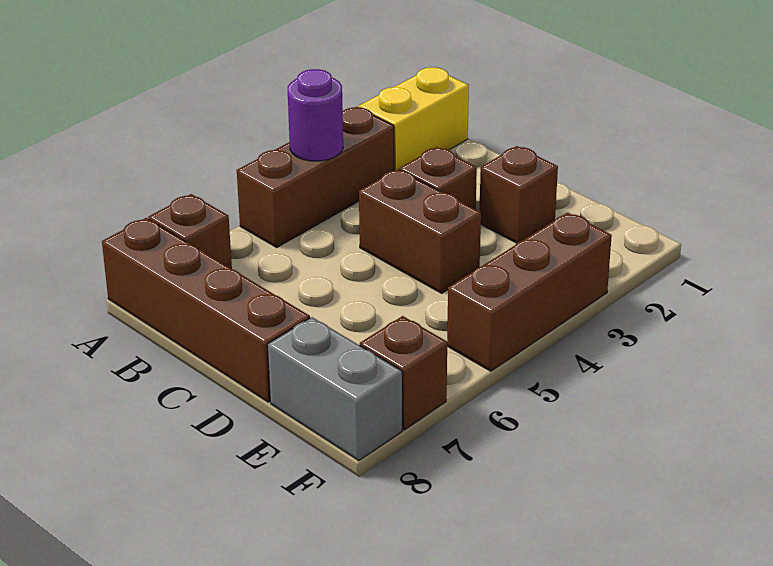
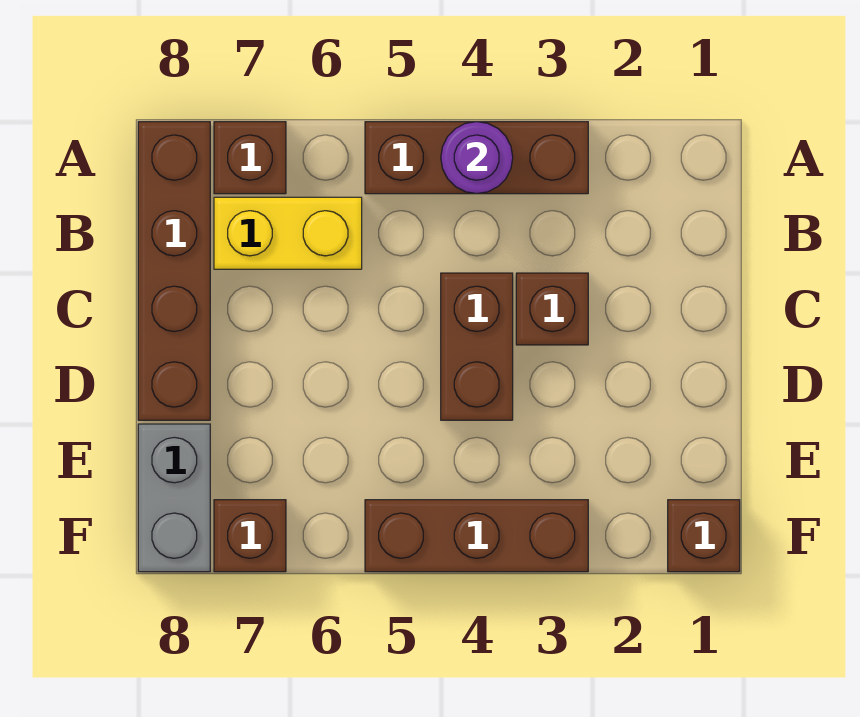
yellow brick A1:A2 level 1 -> yellow brick B6:B7 level 1
brown brick D2 level 1 -> brown brick F1 level 1

